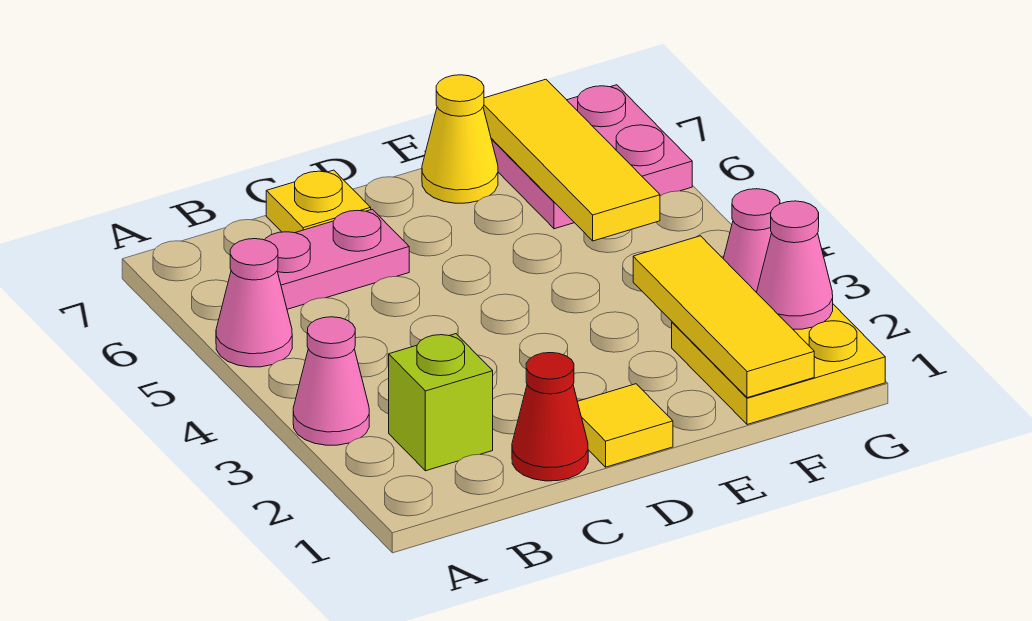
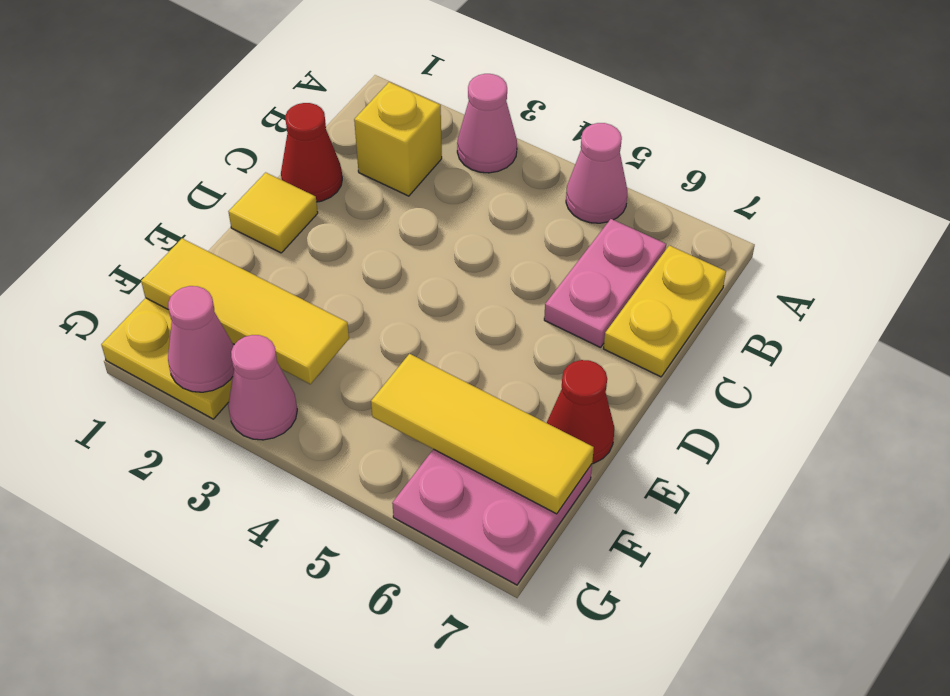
lime brick B2 level 1 -> yellow brick B2 level 1
yellow plate C7 level 1 -> yellow plate B7:C7 level 1
yellow cone E7 level 1 -> red cone E7 level 1

